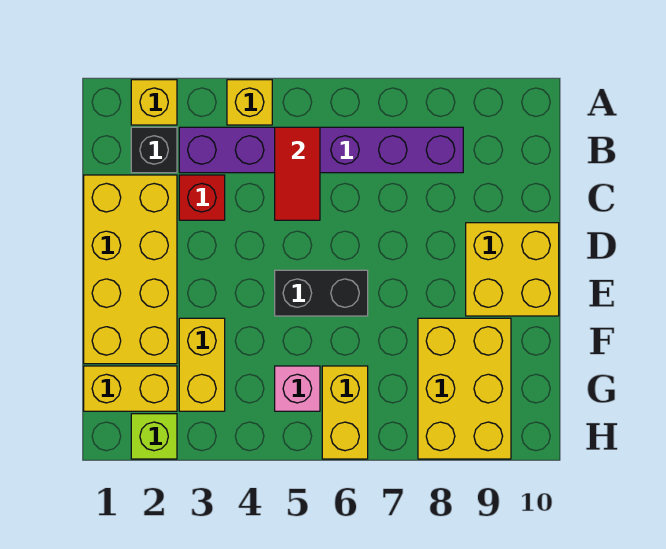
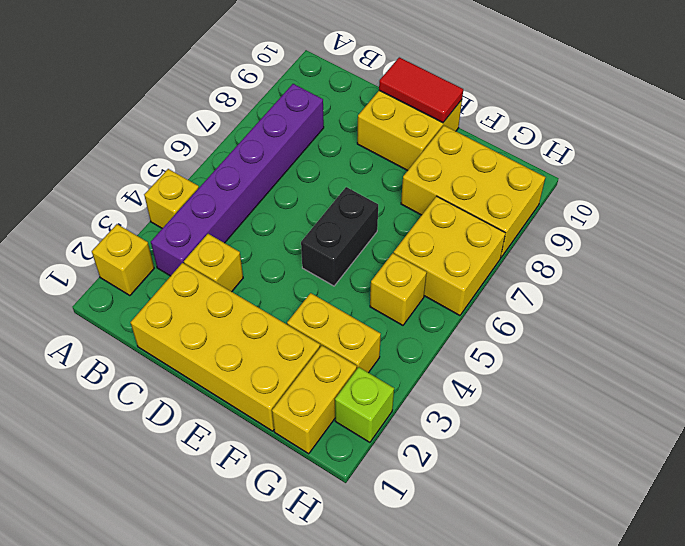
black brick B2 level 1 -> none
red tile B5:C5 level 2 -> red tile D10:E10 level 2
red brick C3 level 1 -> yellow brick C3 level 1
pink brick G5 level 1 -> yellow brick G5 level 1
yellow brick G6:H6 level 1 -> yellow brick G6:H7 level 1

